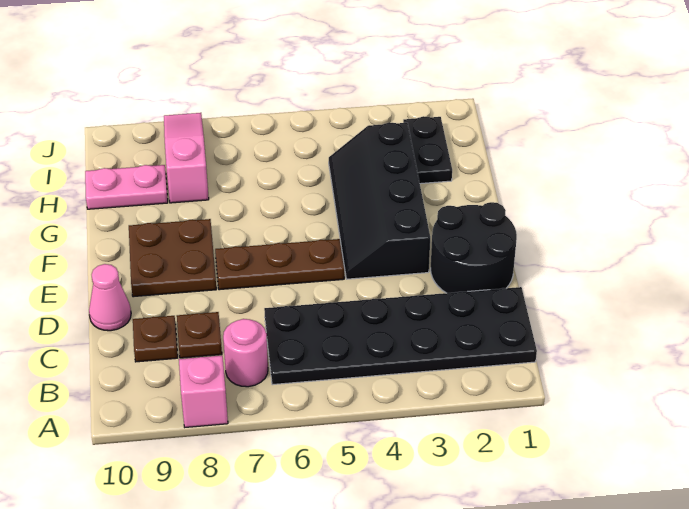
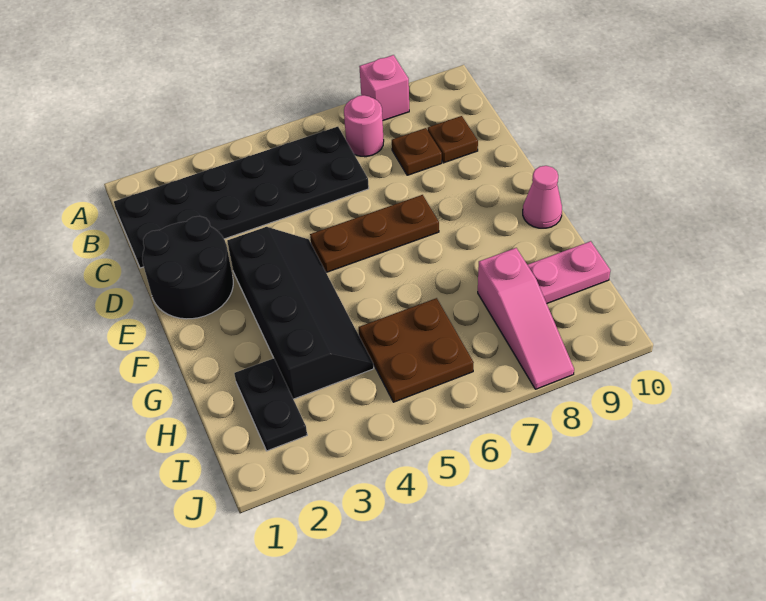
pink cone D10 level 1 -> pink cone F10 level 1
brown plate E8:F9 level 1 -> brown plate H5:I6 level 1

